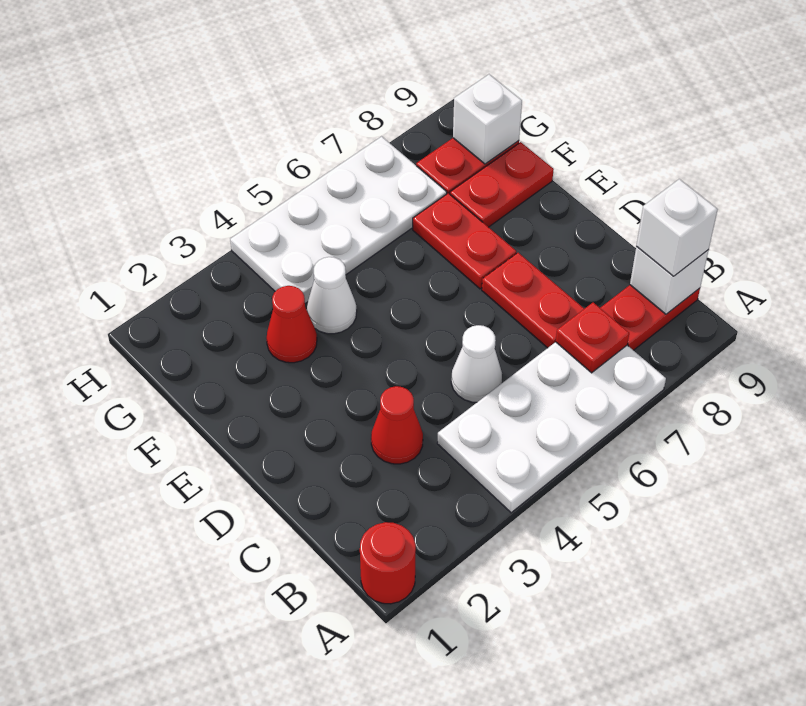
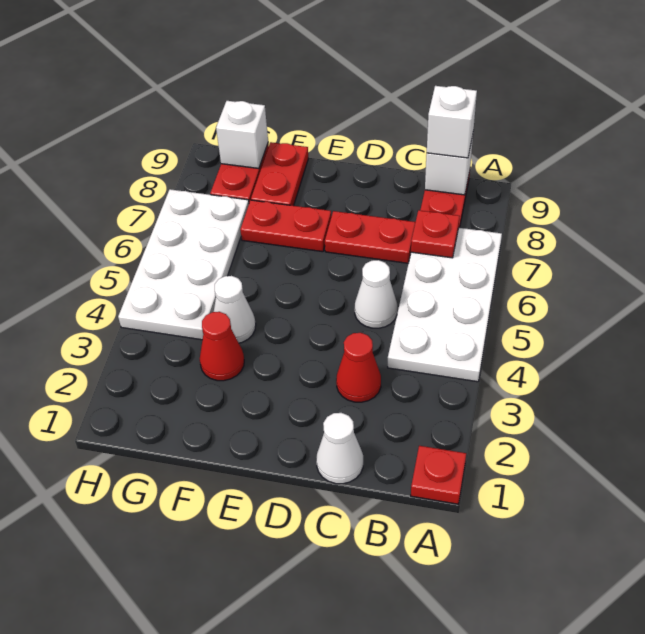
red round brick A1 level 1 -> red plate A1 level 1
none -> white cone C1 level 1

